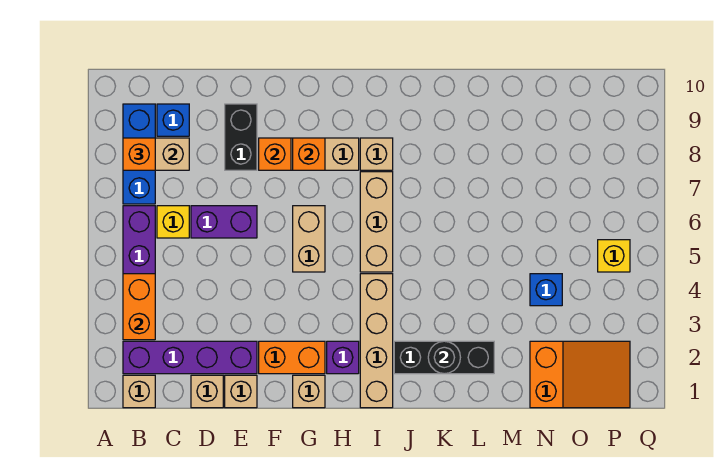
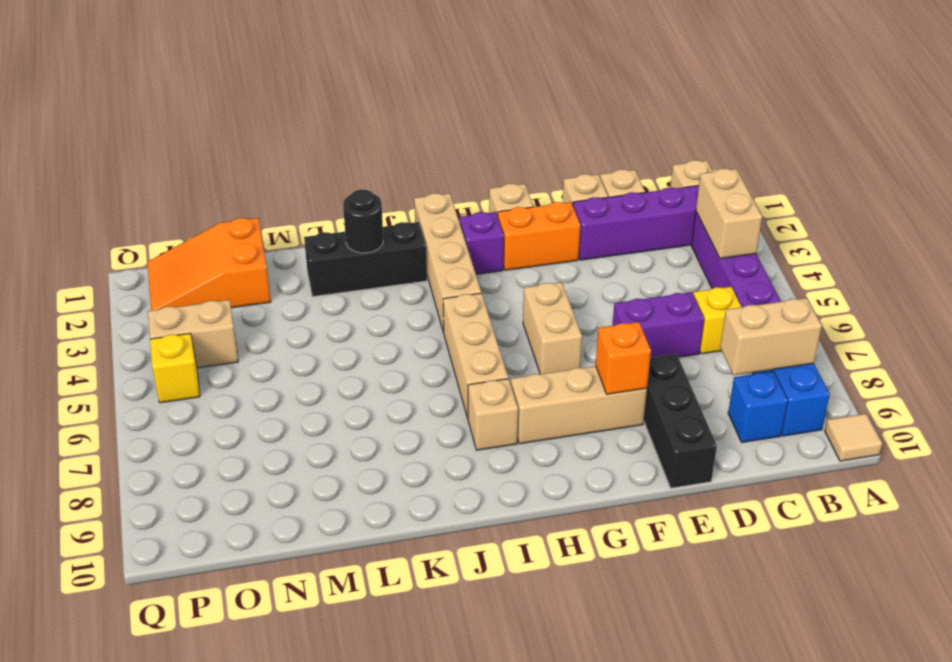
none -> tan tile A10 level 1
orange brick B3:B4 level 2 -> tan brick B3:B4 level 2
orange brick B8 level 3 -> none
black brick E8:E9 level 1 -> black brick E8:E10 level 1
orange brick G8 level 2 -> none
blue brick N4 level 1 -> none
none -> tan brick O4:P4 level 1

